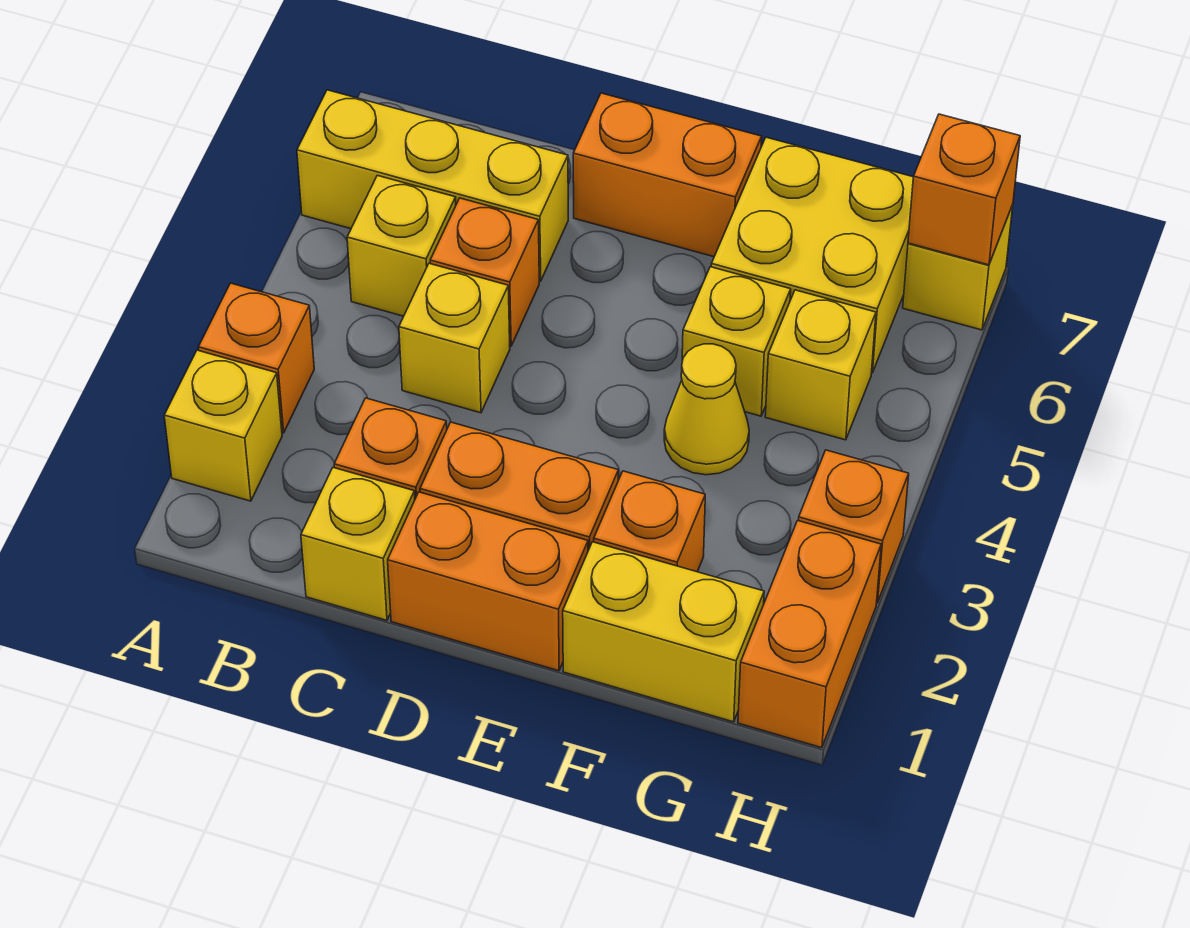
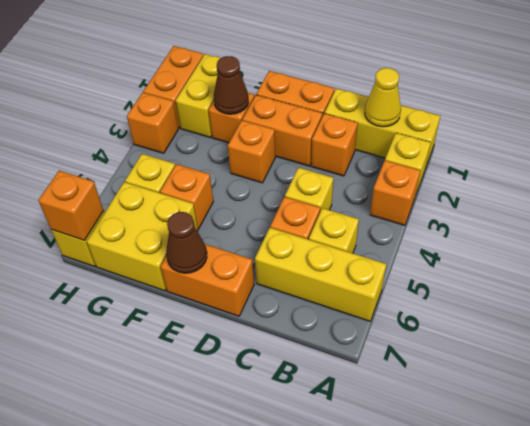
yellow brick C1 level 1 -> yellow brick A1:C1 level 1
none -> orange brick E3 level 1
none -> brown cone E7 level 2
yellow brick F1:G1 level 1 -> yellow brick G1:G2 level 1
none -> brown cone F2 level 2
yellow cone F4 level 1 -> yellow cone B1 level 2
yellow brick F5 level 1 -> orange brick F5 level 1

